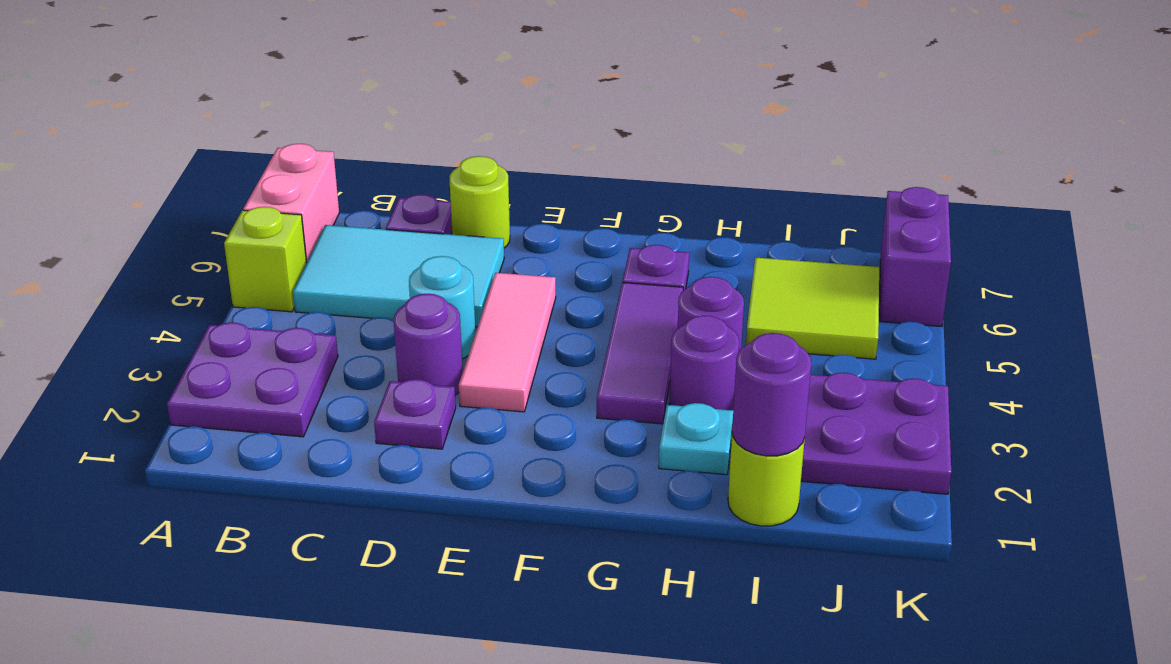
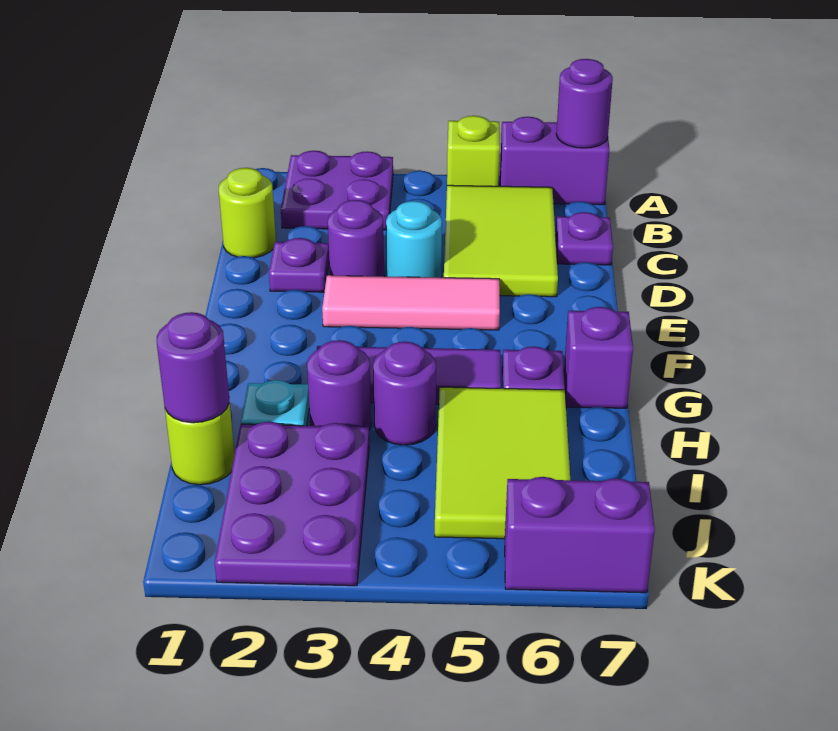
pink brick A6:A7 level 1 -> purple brick A6:A7 level 1
none -> purple round brick A7 level 2
cyan tile B5:D6 level 1 -> lime tile B5:D6 level 1
lime round brick D7 level 1 -> lime round brick C1 level 1
none -> purple brick G7 level 1
lime tile I5:J6 level 1 -> lime tile H5:J6 level 1

